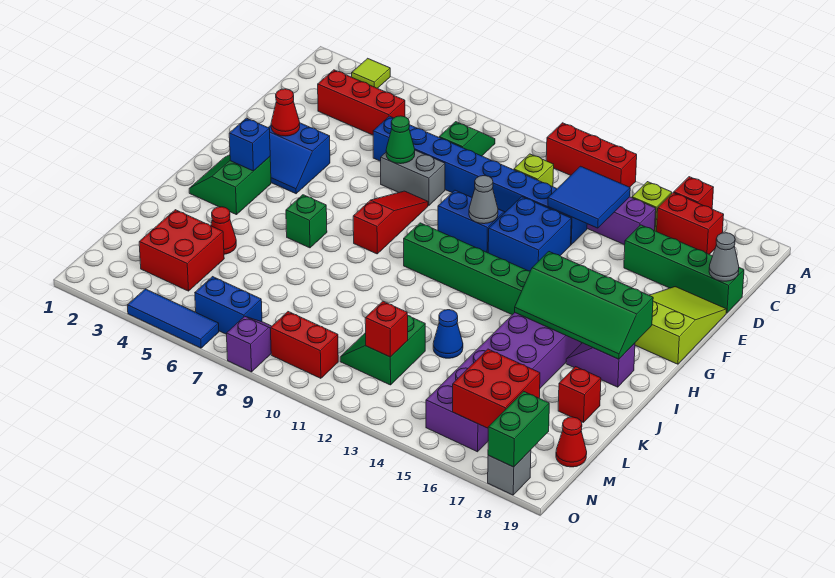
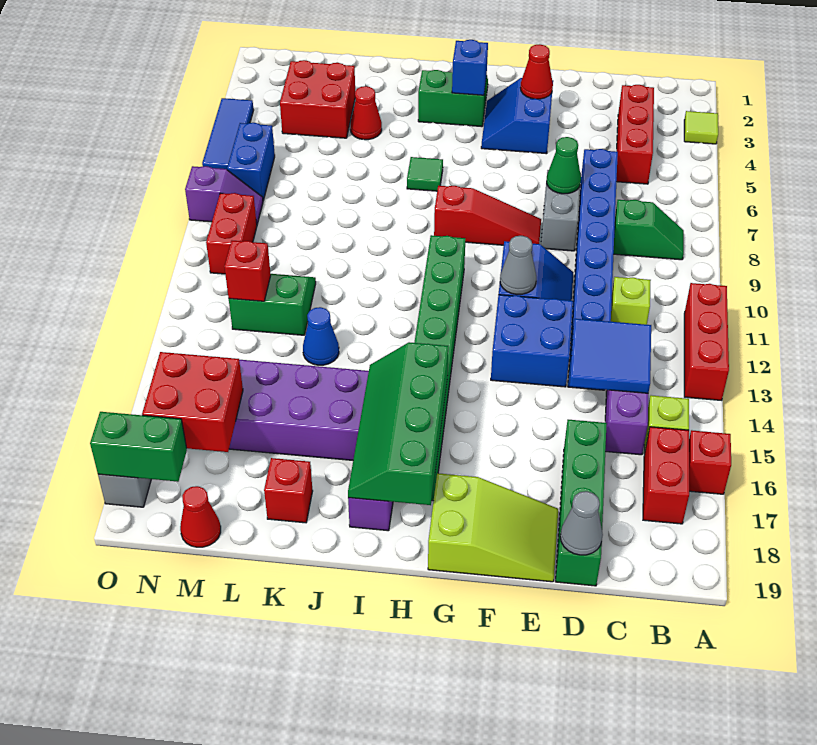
green brick I6 level 1 -> green tile I6 level 1

